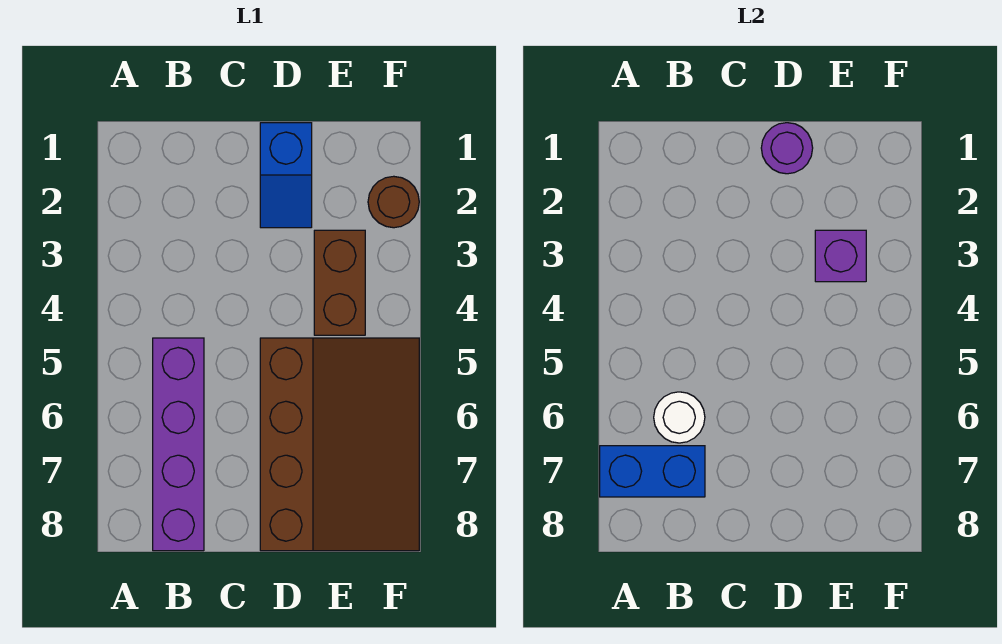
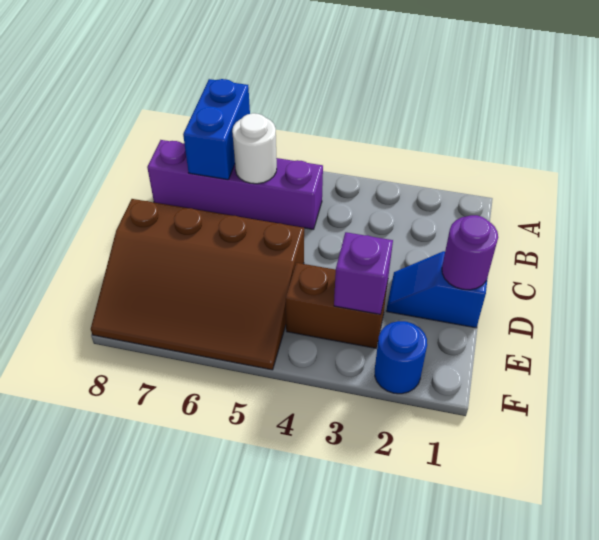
brown round brick F2 level 1 -> blue round brick F2 level 1

